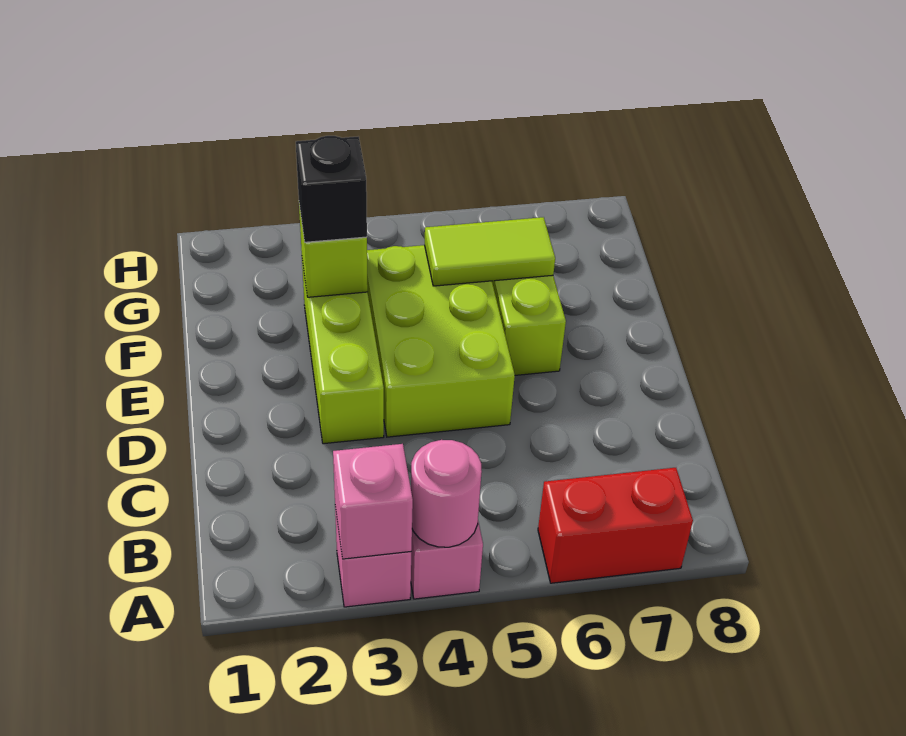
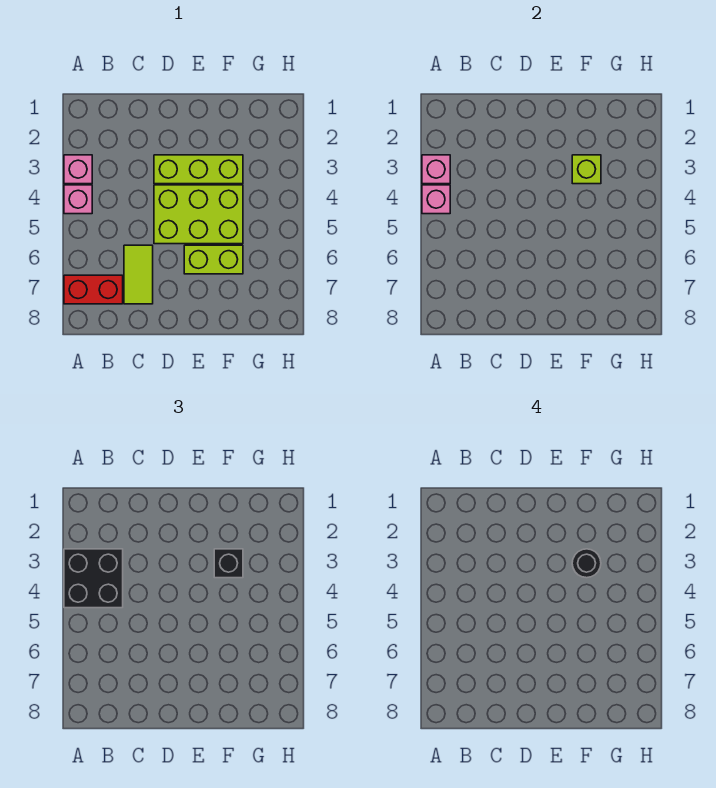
none -> black brick A3:B4 level 3
pink round brick A4 level 2 -> pink brick A4 level 2
red brick A6:A7 level 1 -> red brick A7:B7 level 1
none -> black round brick F3 level 4
lime tile F5:F6 level 2 -> lime tile C6:C7 level 1

